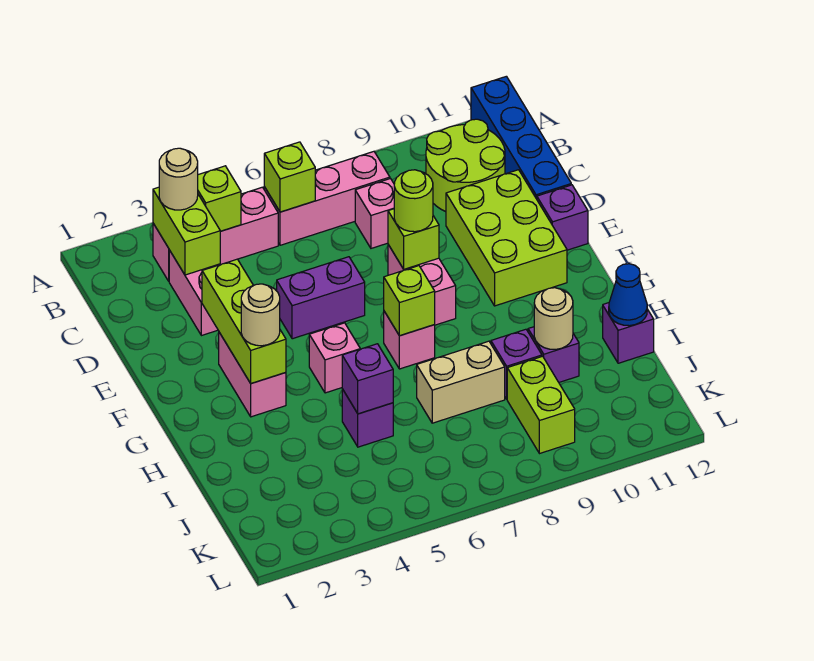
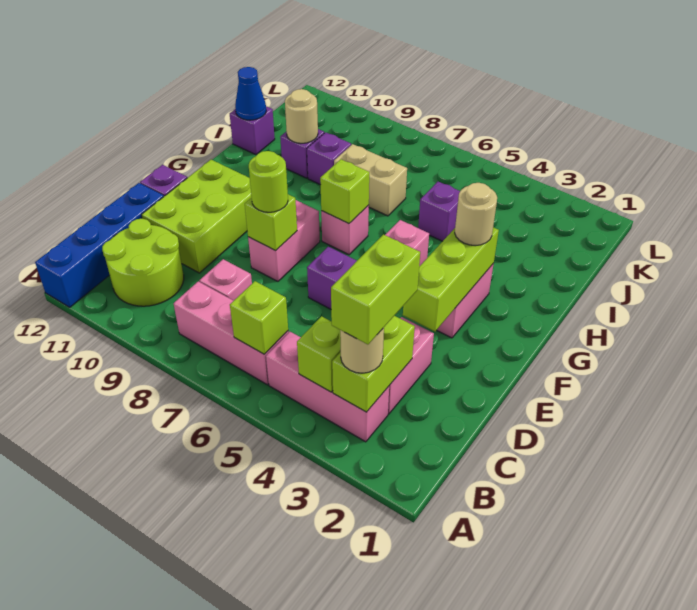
purple brick I5 level 2 -> none
lime brick J9:K9 level 1 -> lime brick B3:C3 level 4

